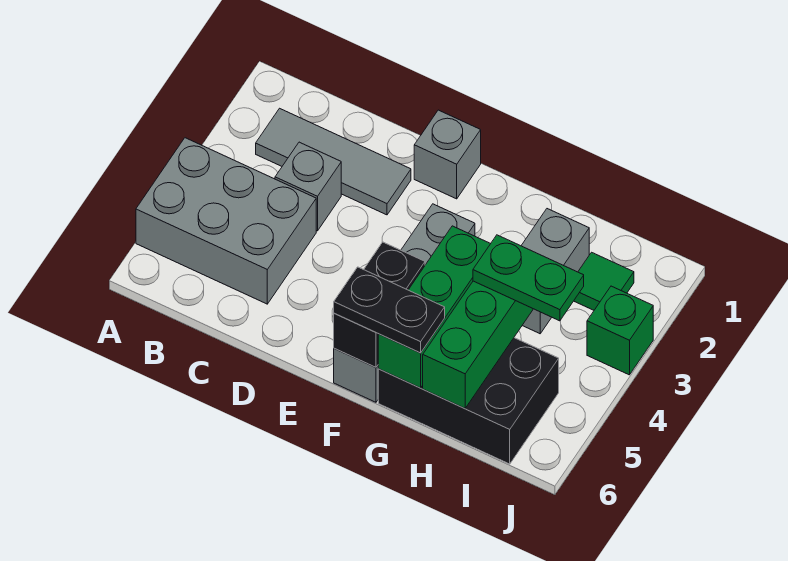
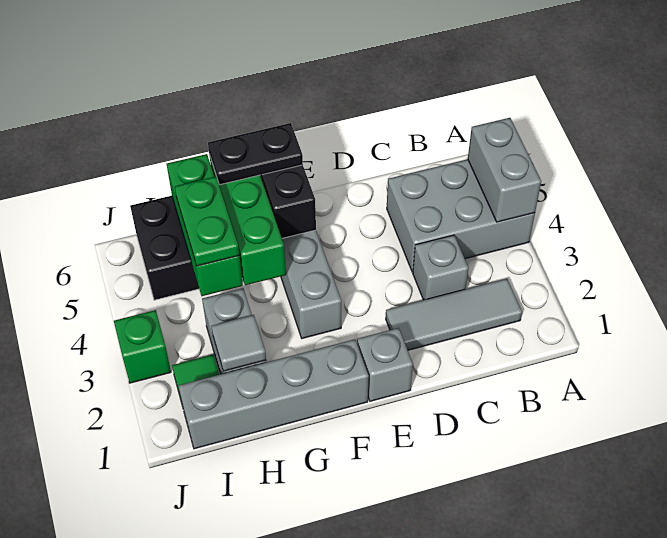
none -> grey brick A4:A5 level 2
none -> grey brick F1:I1 level 1
none -> grey tile H2 level 2
green plate H4:I4 level 3 -> green plate H4:H5 level 3

